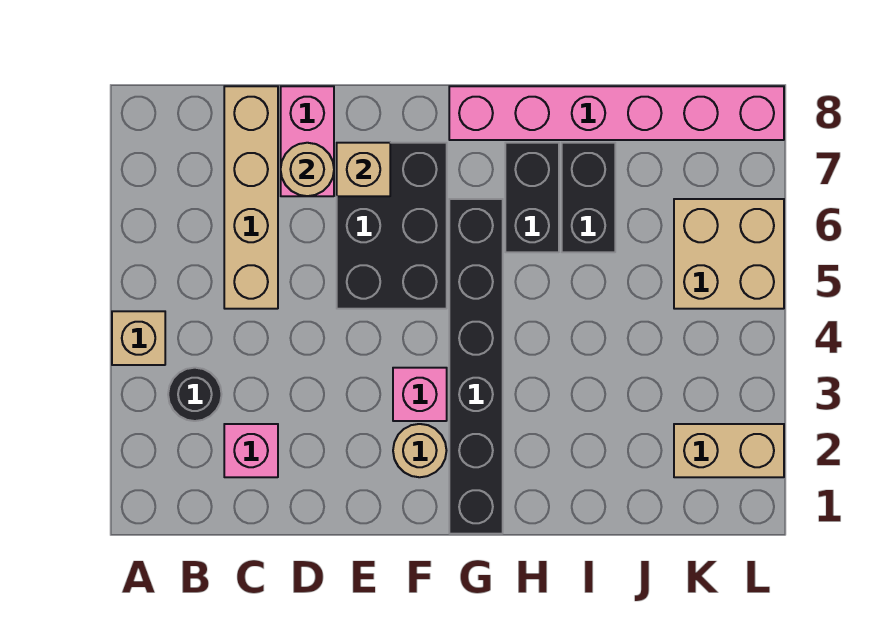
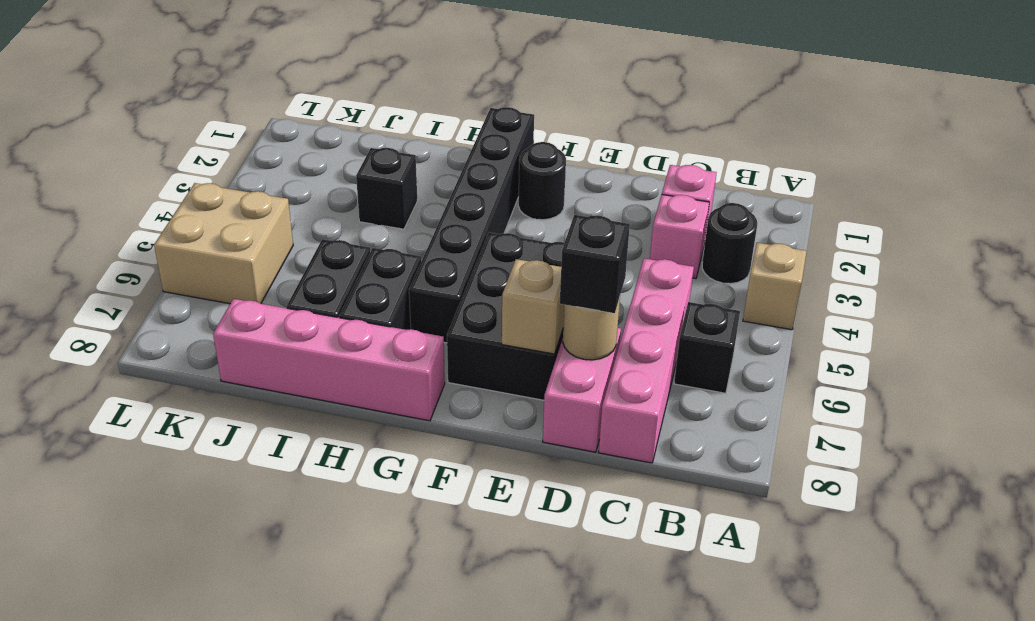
none -> black brick B6 level 1
tan brick C5:C8 level 1 -> pink brick C5:C8 level 1
none -> black brick D7 level 3
tan round brick F2 level 1 -> black round brick F2 level 1
pink brick F3 level 1 -> pink brick C3 level 1
pink brick G8:L8 level 1 -> pink brick G8:J8 level 1
none -> black brick I3 level 1
tan brick K2:L2 level 1 -> none

